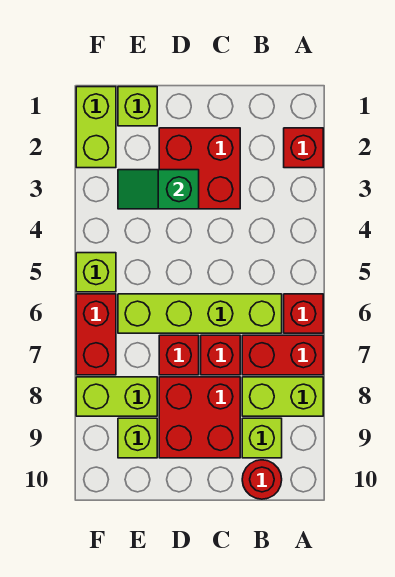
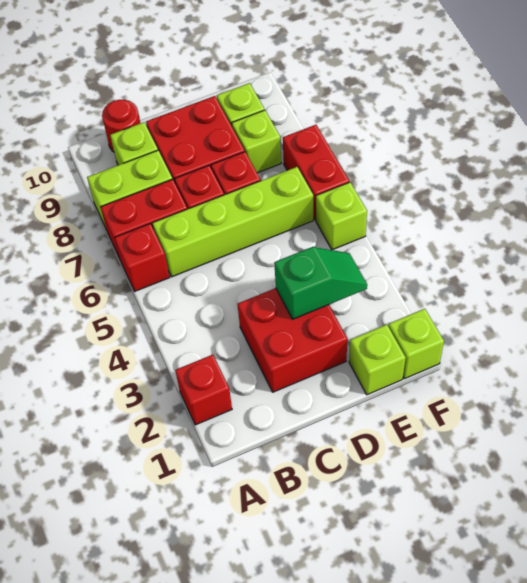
lime brick E8:F8 level 1 -> lime brick E8 level 1
lime brick F1:F2 level 1 -> lime brick F1 level 1

